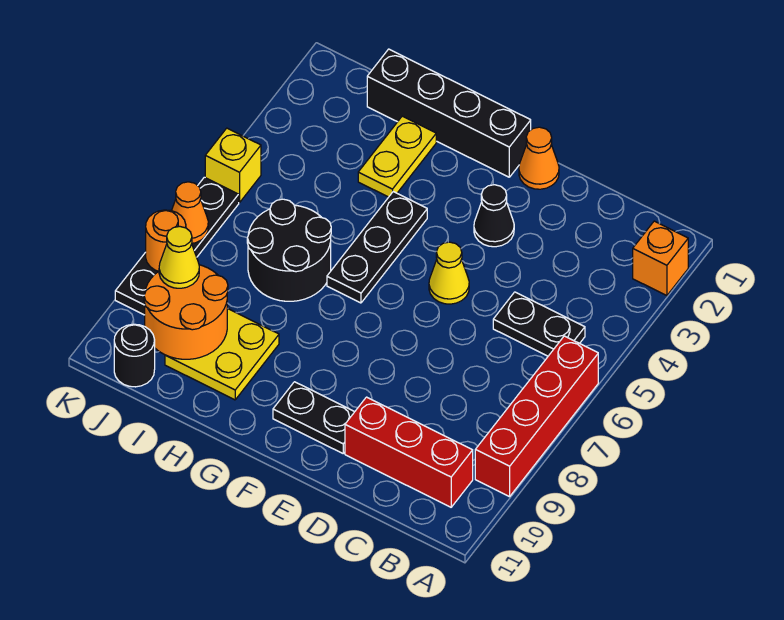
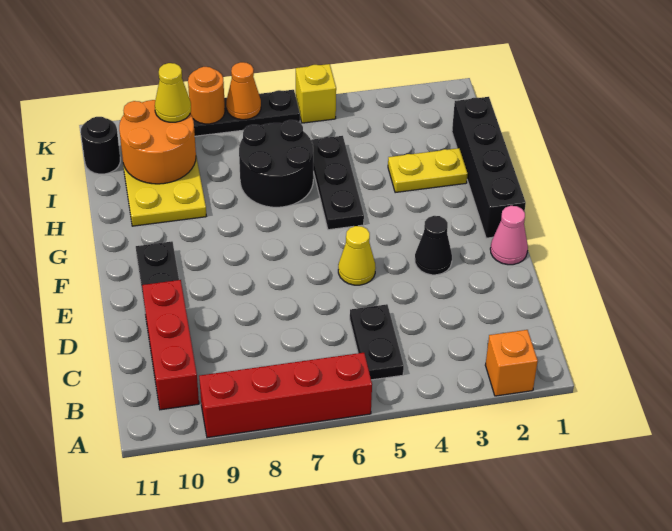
orange cone E1 level 1 -> pink cone E1 level 1
black plate G4:G6 level 1 -> black plate G5:I5 level 1

